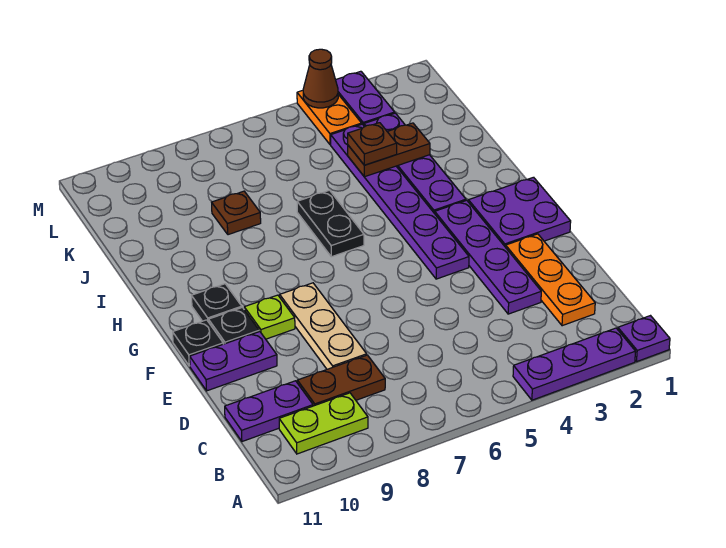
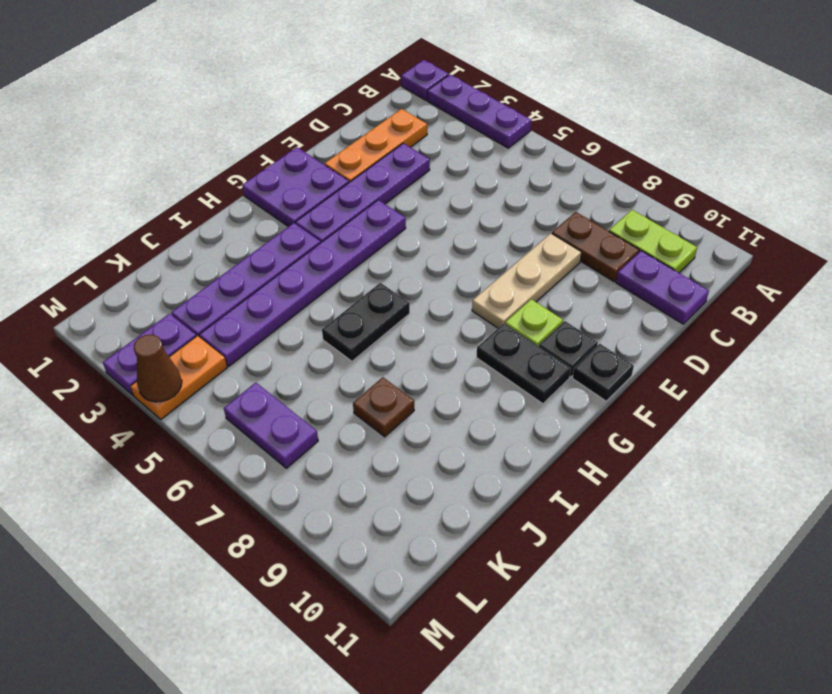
purple plate E10:E11 level 1 -> purple plate L6:L7 level 1
black plate G10 level 1 -> black plate G9:G10 level 1
brown plate J3:J4 level 2 -> none
brown plate J4 level 3 -> none

